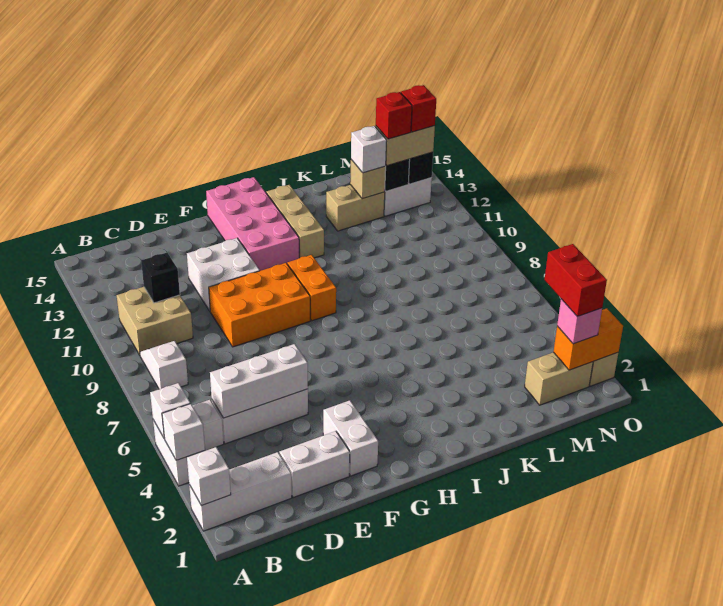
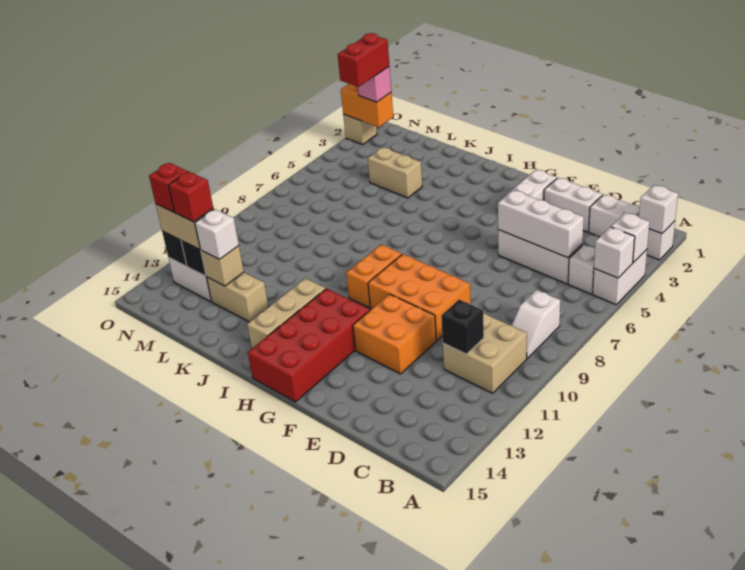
white brick E11:F12 level 1 -> orange brick E11:F12 level 1
pink brick G12:H15 level 1 -> red brick G12:H15 level 1
tan brick M2:N2 level 1 -> tan brick K4:L4 level 1

